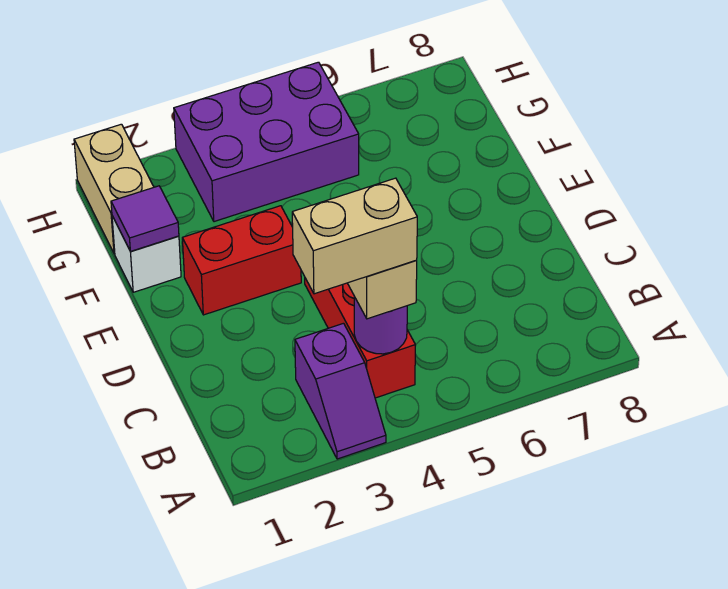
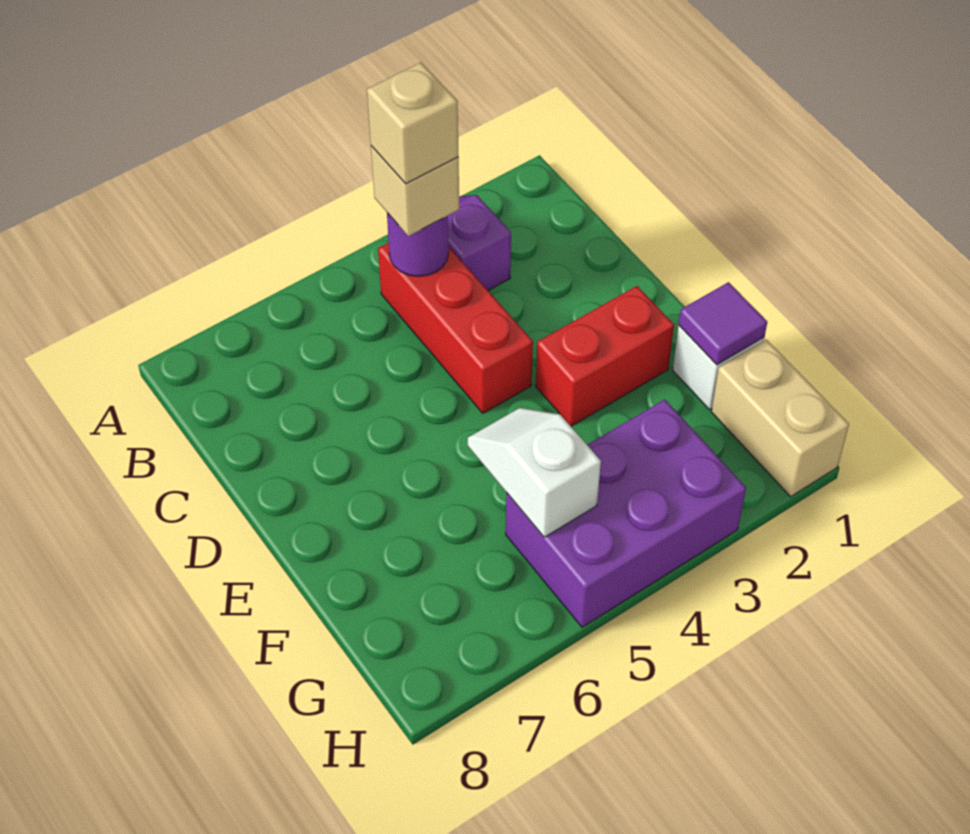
tan brick B3:B4 level 4 -> tan brick B4 level 4
none -> white slope F5:G5 level 2 top G

